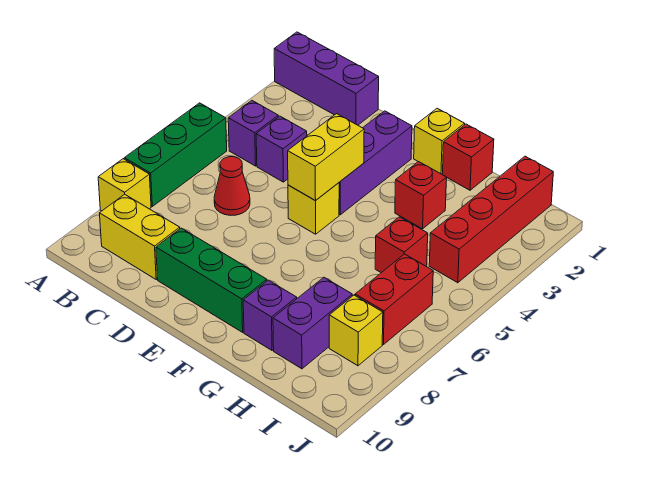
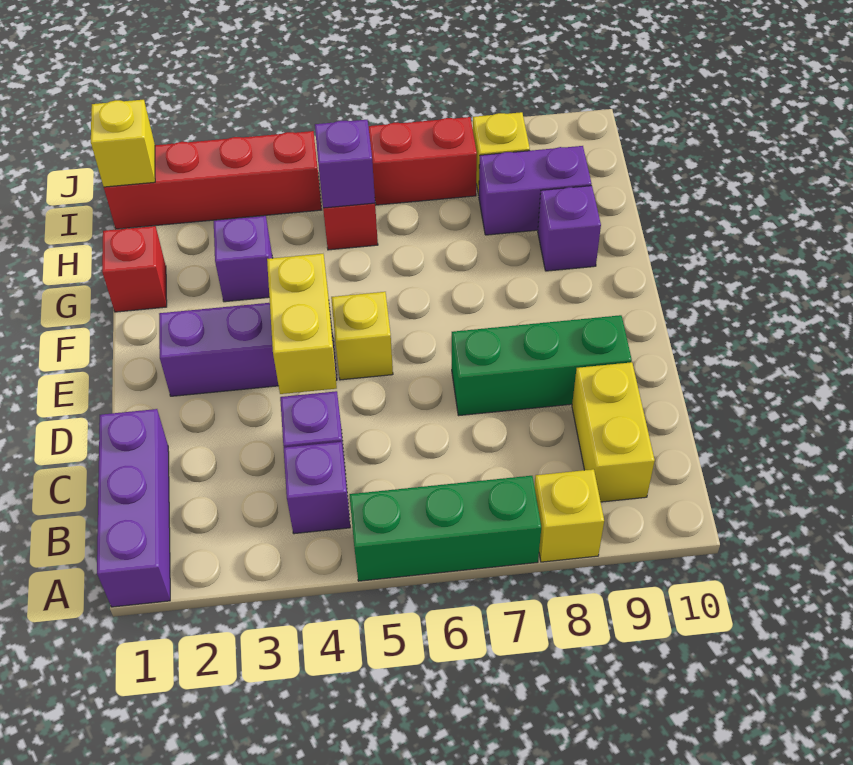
red cone C6 level 1 -> none
green brick D9:F9 level 1 -> green brick D7:D9 level 1
yellow brick E4:E5 level 2 -> yellow brick D4:E4 level 2
yellow brick F1 level 1 -> yellow brick I1 level 2
red brick G3 level 1 -> purple brick G3 level 1
none -> purple brick H5 level 2

